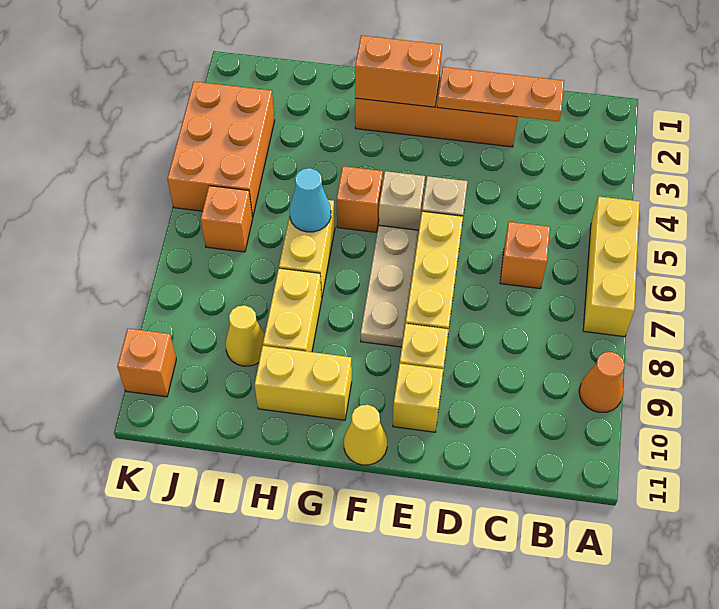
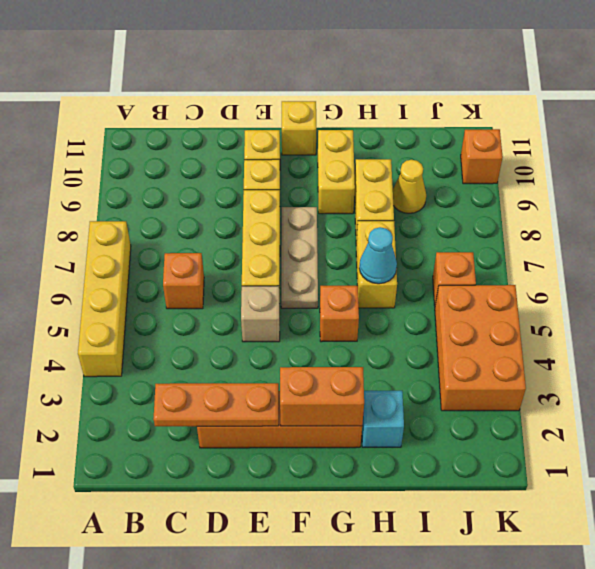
yellow brick A5:A7 level 1 -> yellow brick A4:A7 level 1
orange cone A9 level 1 -> none
tan brick F5 level 1 -> none
yellow cone F11 level 1 -> yellow brick F11 level 1
yellow brick G10:H10 level 1 -> yellow brick G9:G10 level 1
none -> cyan brick H2 level 1

